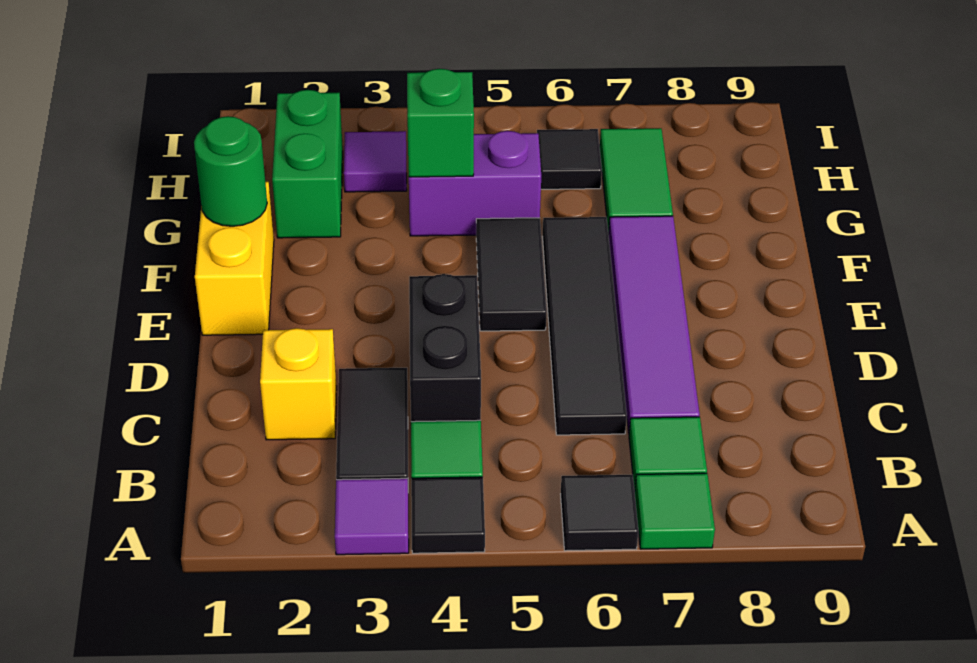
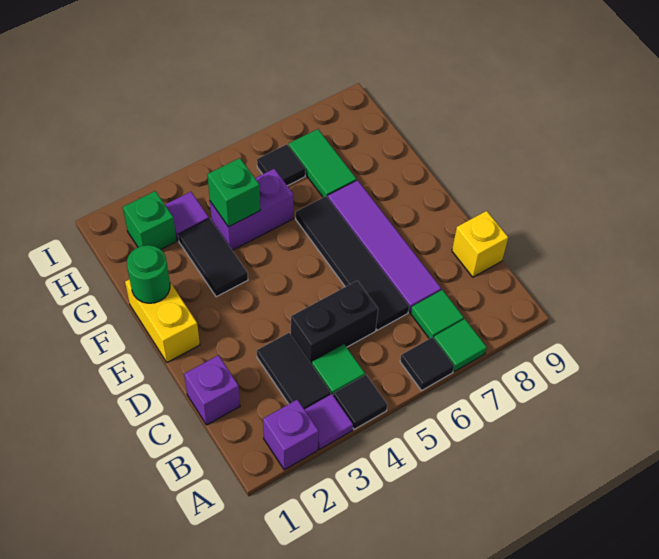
none -> purple brick A2 level 1
none -> purple brick C1 level 1
yellow brick C2 level 1 -> yellow brick C9 level 1
black brick C4:D4 level 1 -> black brick C4:C5 level 1
black tile E5:F5 level 1 -> black tile F3:G3 level 1
green brick G2:H2 level 1 -> green brick H2 level 1

